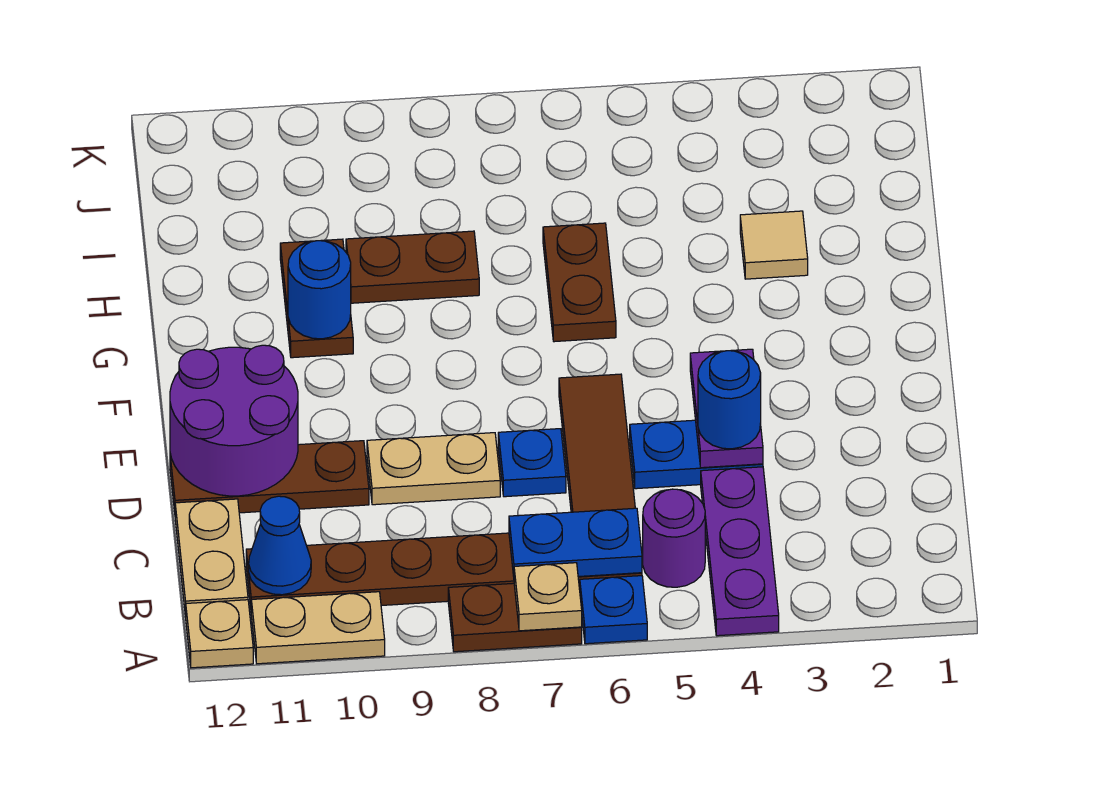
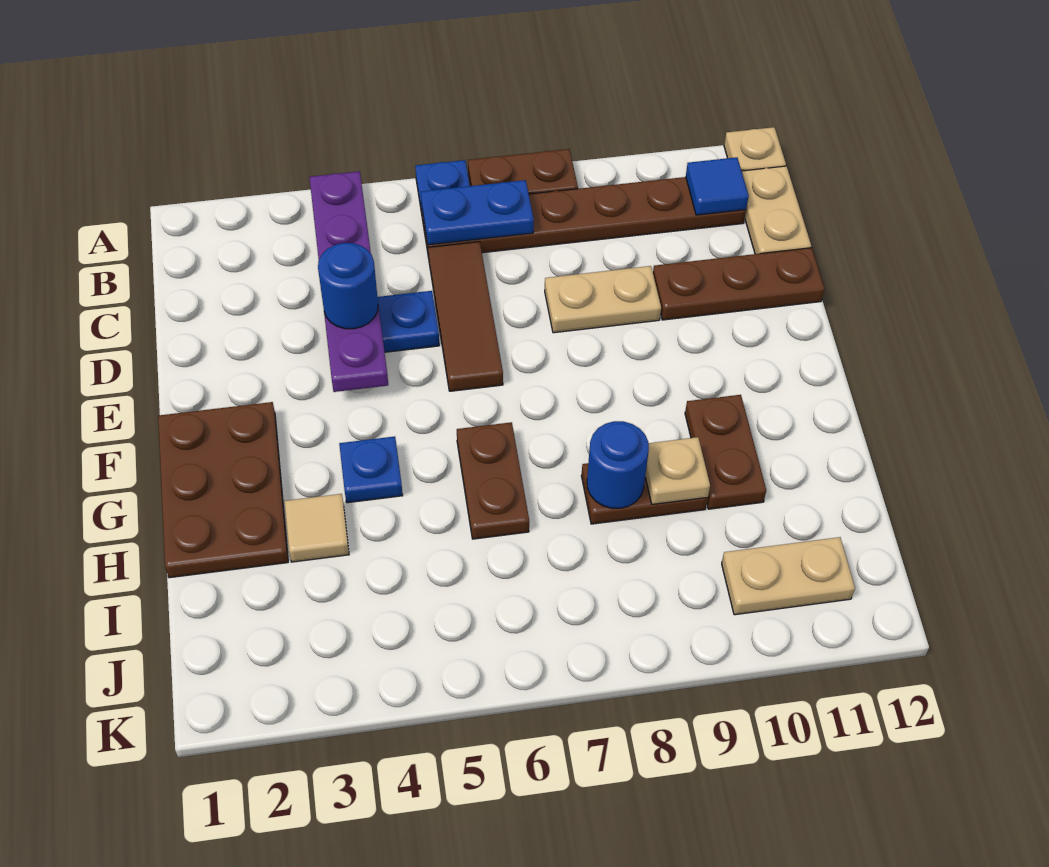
tan plate A7 level 2 -> tan plate H9 level 2
tan plate A10:A11 level 1 -> tan plate J10:J11 level 1
purple round brick B5 level 1 -> none
blue cone B11 level 2 -> blue tile B11 level 2
blue plate D7 level 1 -> blue plate G4 level 1
purple round brick D11:E12 level 2 -> none
none -> brown plate F1:H2 level 1
blue round brick G10 level 2 -> blue round brick H8 level 2

